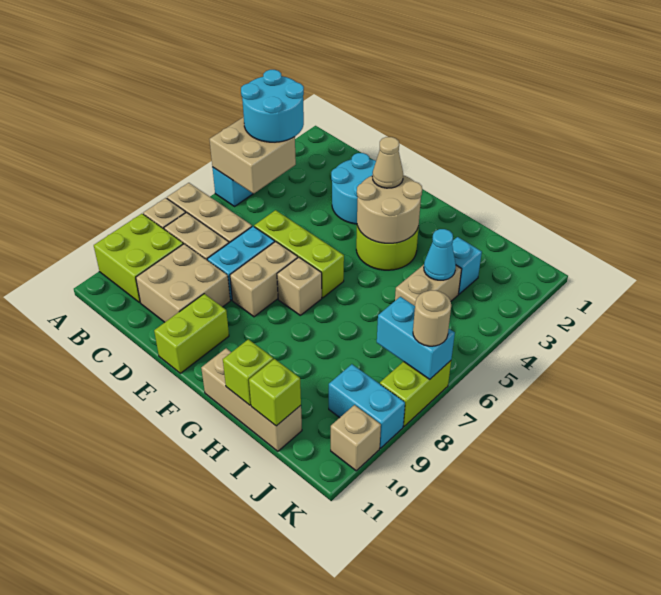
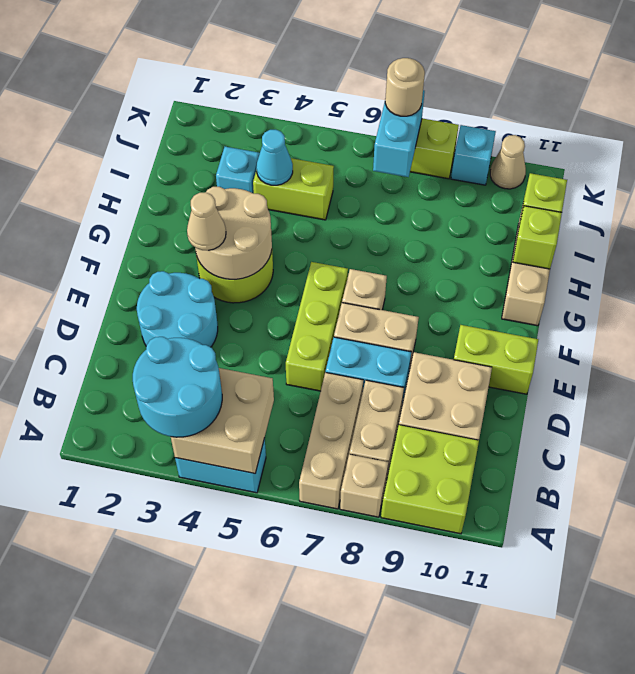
tan brick I4:I5 level 1 -> lime brick I4:I5 level 1
cyan brick J9:K9 level 1 -> cyan brick K9 level 1
tan brick K10 level 1 -> tan cone K10 level 1

